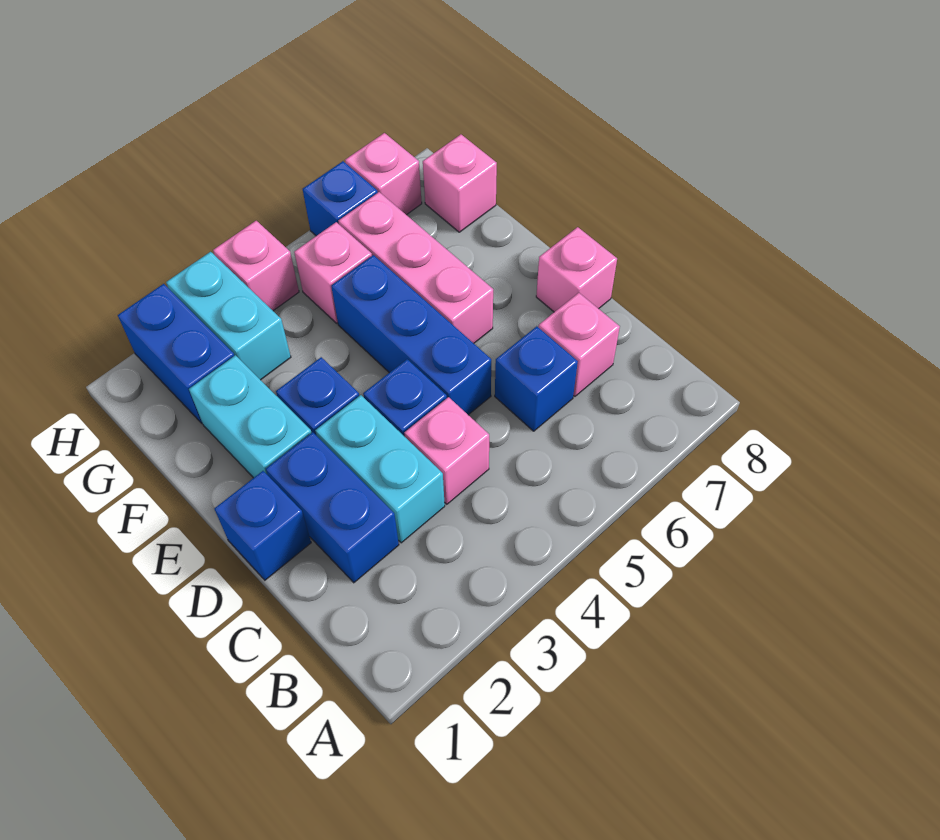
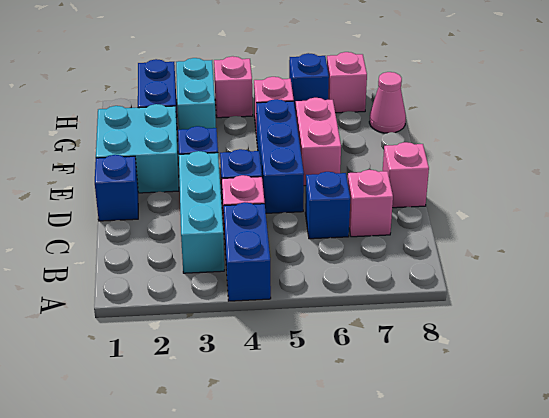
blue brick C2:D2 level 1 -> blue brick A4:B4 level 1
cyan brick C3:D3 level 1 -> cyan brick B3:D3 level 1
cyan brick E2:F2 level 1 -> cyan brick E1:F2 level 1
pink brick E6:G6 level 1 -> pink brick E6:F6 level 1
pink brick G8 level 1 -> pink cone G8 level 1

